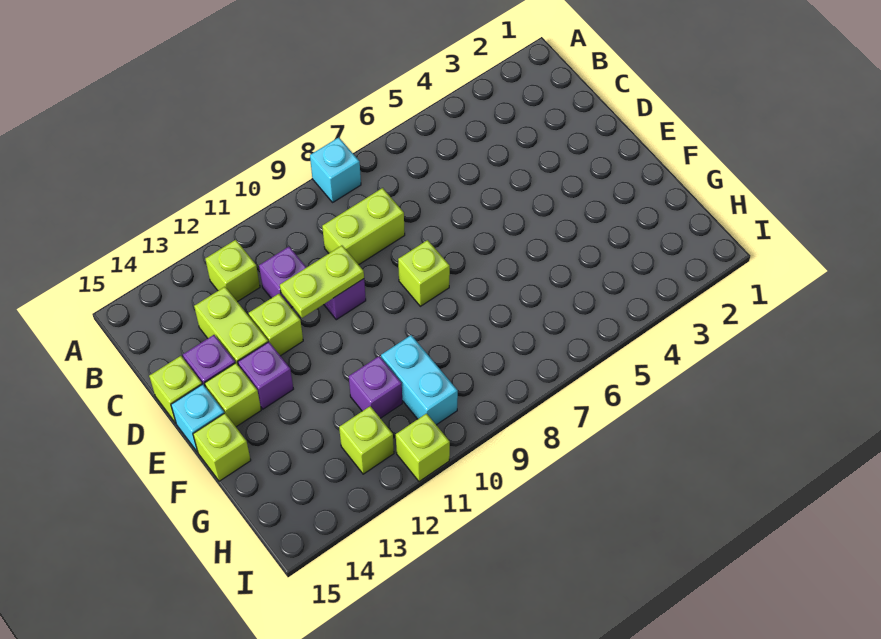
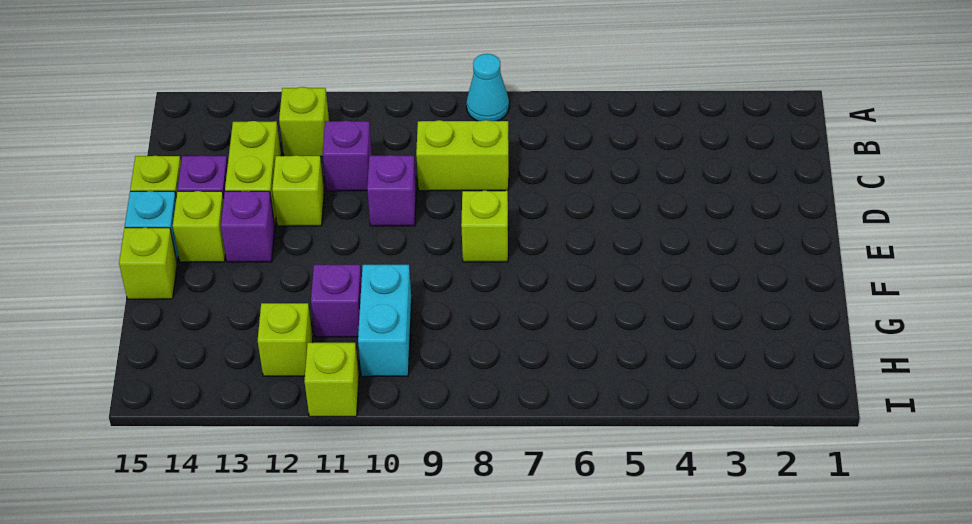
cyan brick A8 level 1 -> cyan cone A8 level 1
lime plate D10:D11 level 2 -> none

